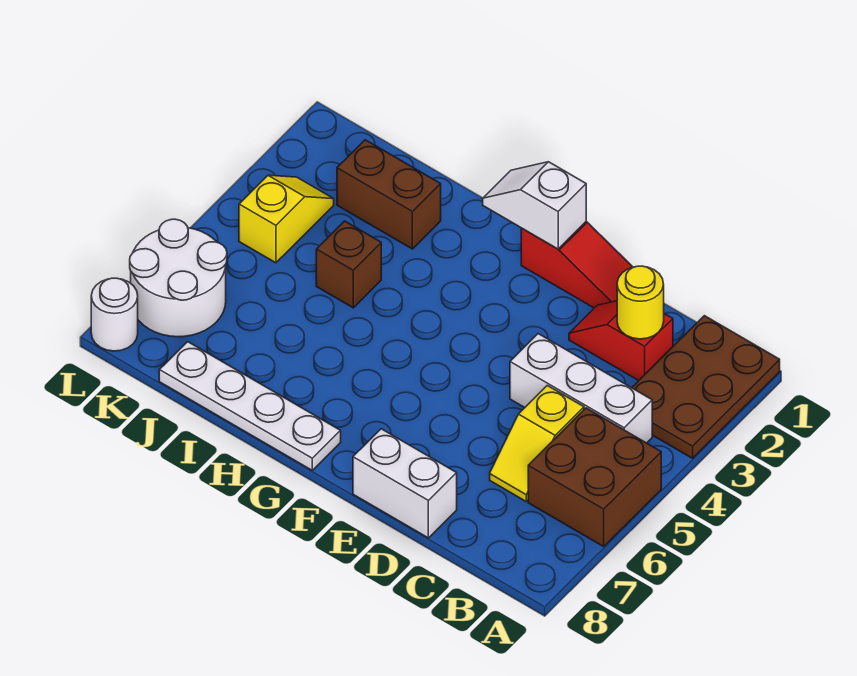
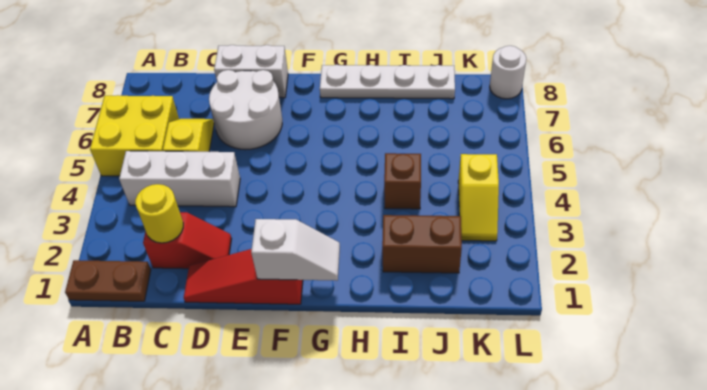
brown plate A1:B3 level 1 -> brown plate A1:B1 level 1
brown brick A5:B6 level 1 -> yellow brick A5:B6 level 1
white round brick K6:L7 level 1 -> white round brick D6:E7 level 1

